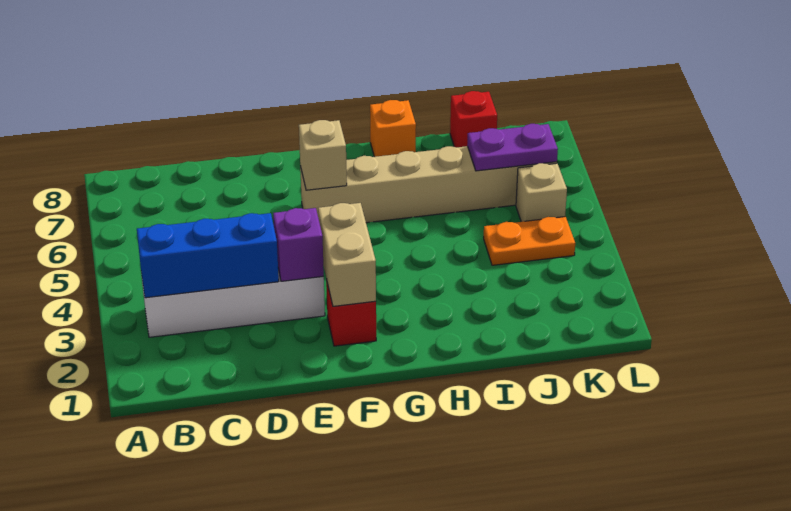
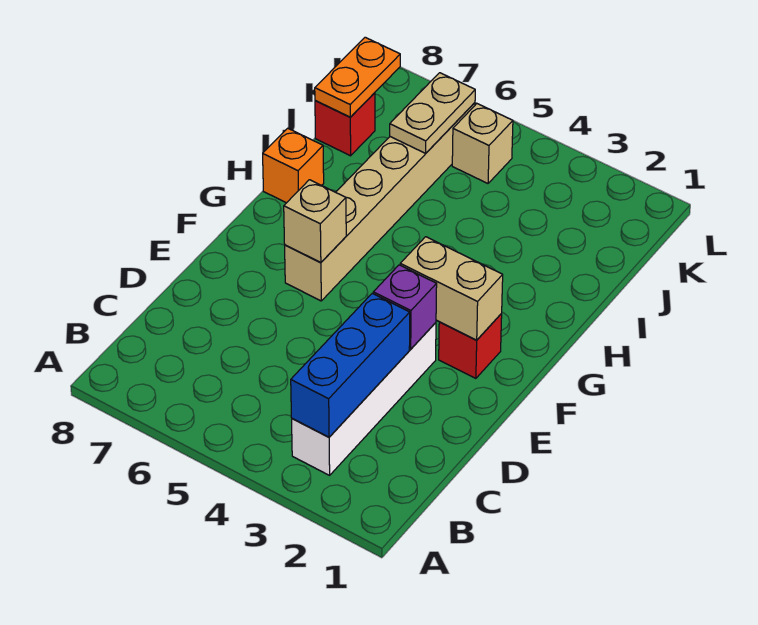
orange plate J4:K4 level 1 -> orange plate J8:K8 level 2
purple plate J6:K6 level 2 -> tan plate J6:K6 level 2

